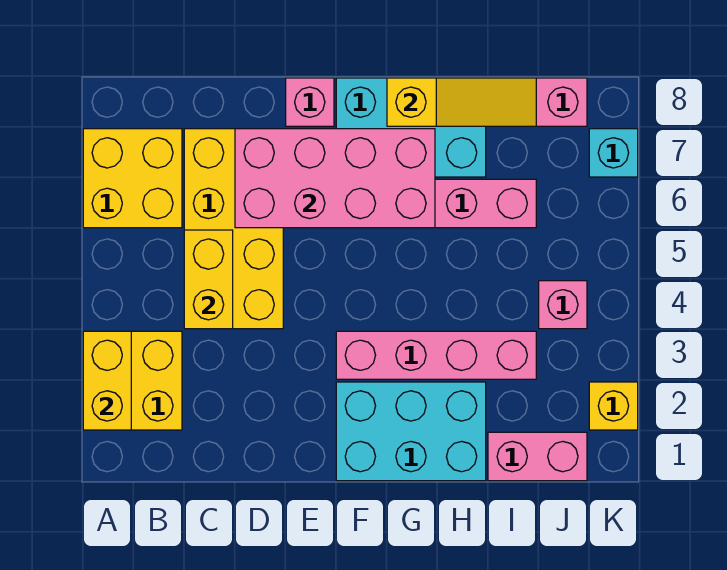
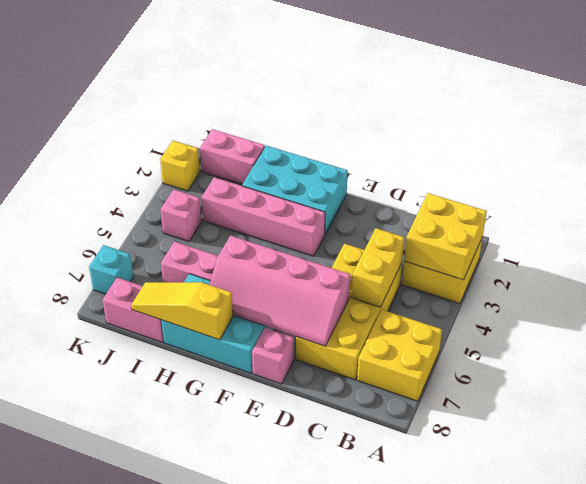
yellow brick A2:A3 level 2 -> yellow brick A2:B3 level 2
pink brick D6:G7 level 2 -> pink slope D6:G7 level 2 top 6

